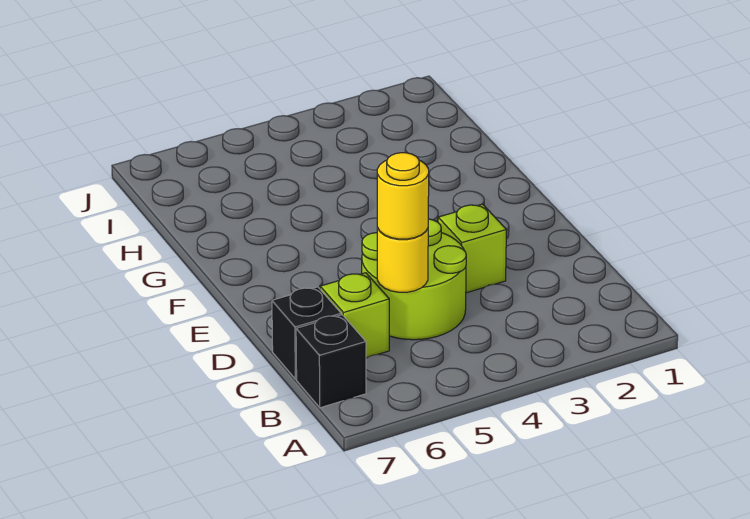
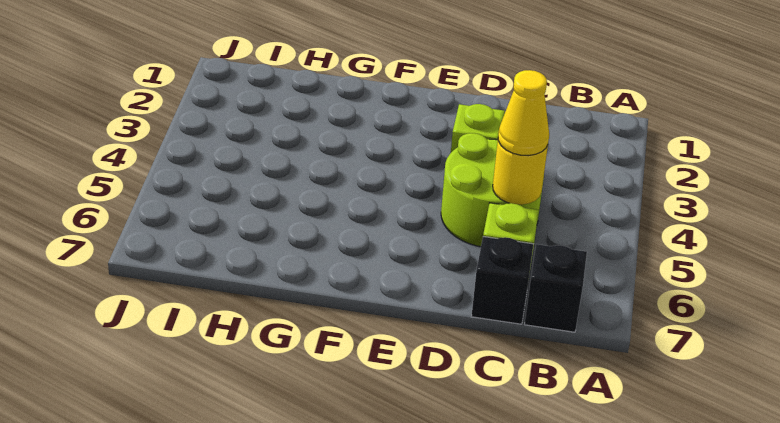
yellow round brick C5 level 3 -> yellow cone C5 level 3

